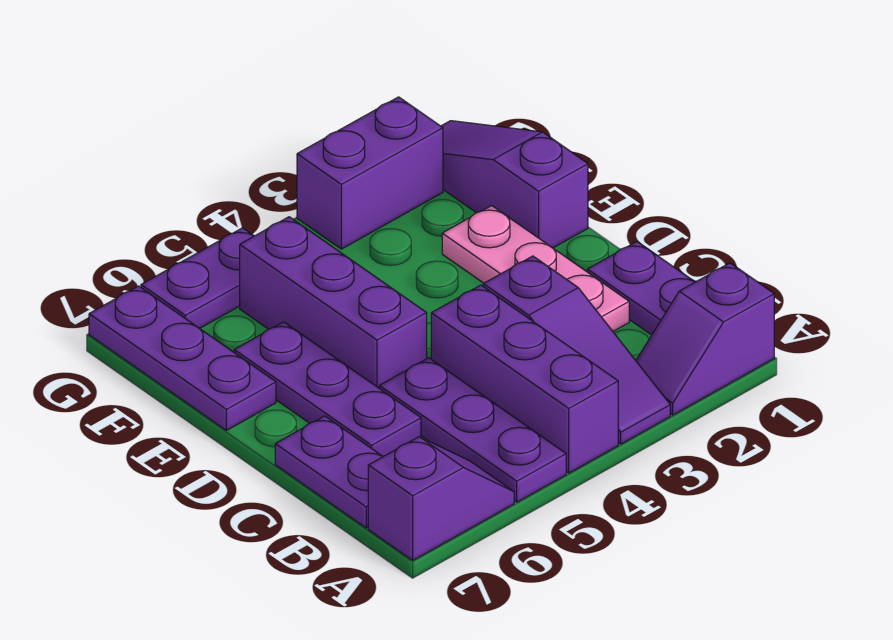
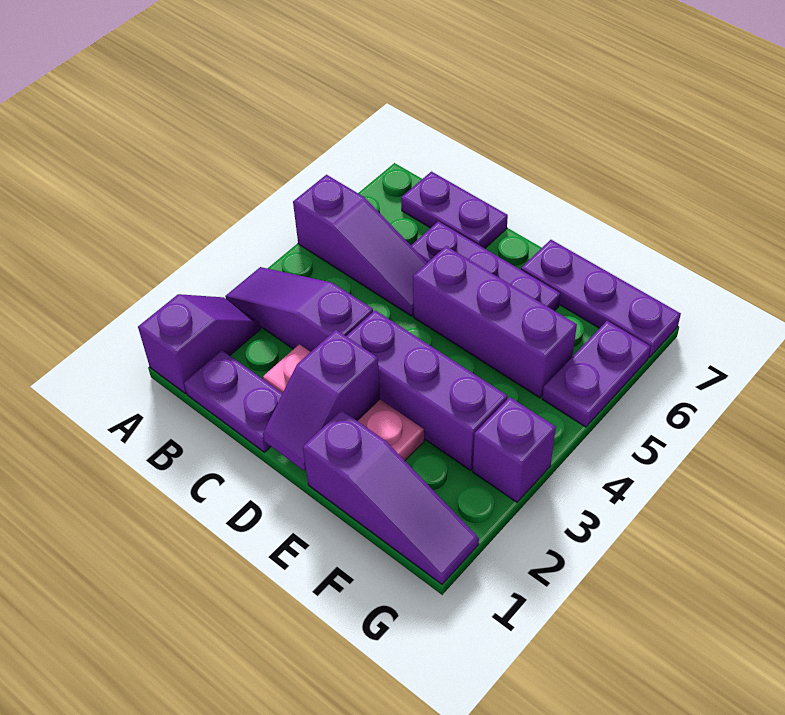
purple brick A4:C4 level 1 -> purple brick D3:F3 level 1
purple plate A5:C5 level 1 -> purple slope A5:C5 level 1 top A
purple slope A6:A7 level 1 top 7 -> purple slope D1:D2 level 2 top 2
purple brick G2:G3 level 1 -> purple brick G3 level 1

